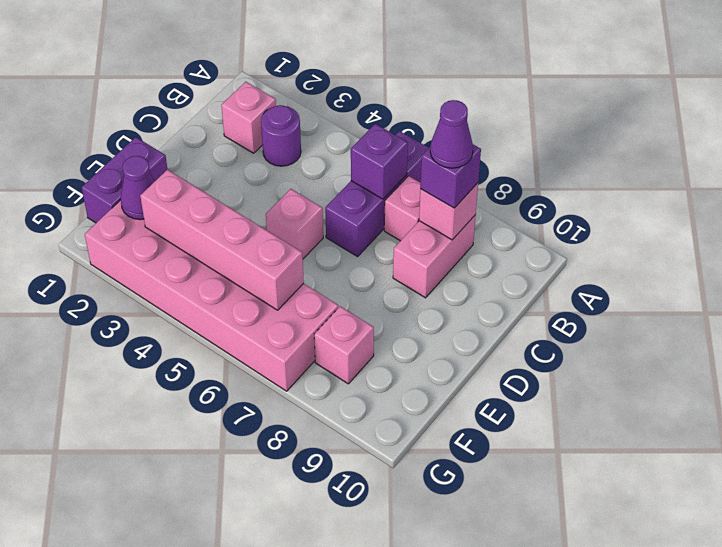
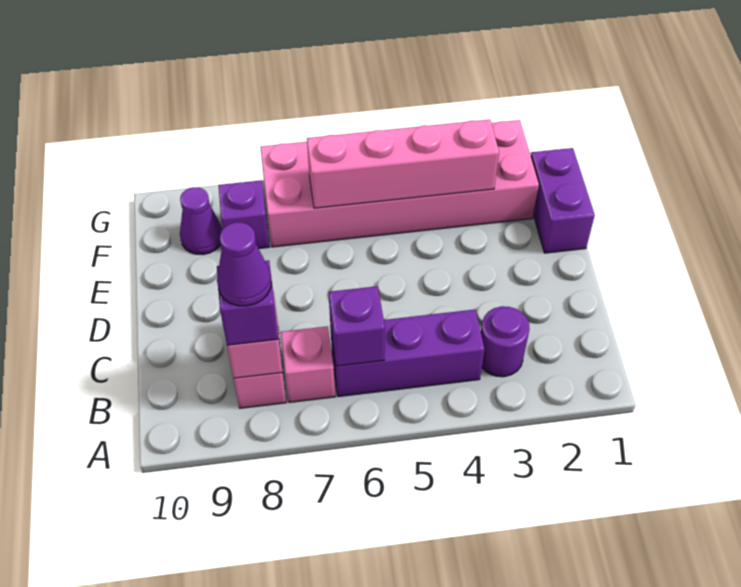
purple brick A6:C6 level 1 -> purple brick B4:B6 level 1
pink brick B2 level 1 -> none
pink brick D5 level 1 -> none
purple cone F2 level 2 -> purple cone F9 level 1
pink brick F8 level 1 -> purple brick F8 level 1

